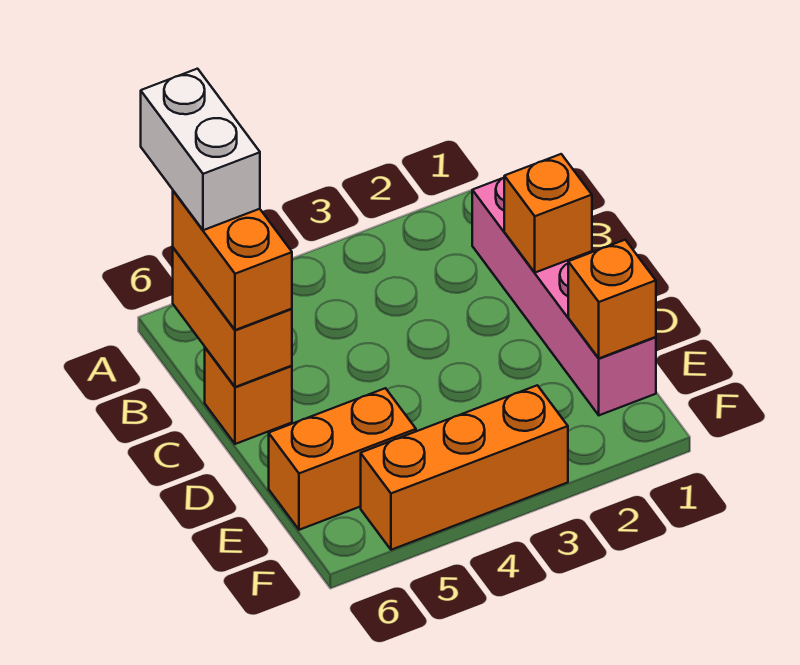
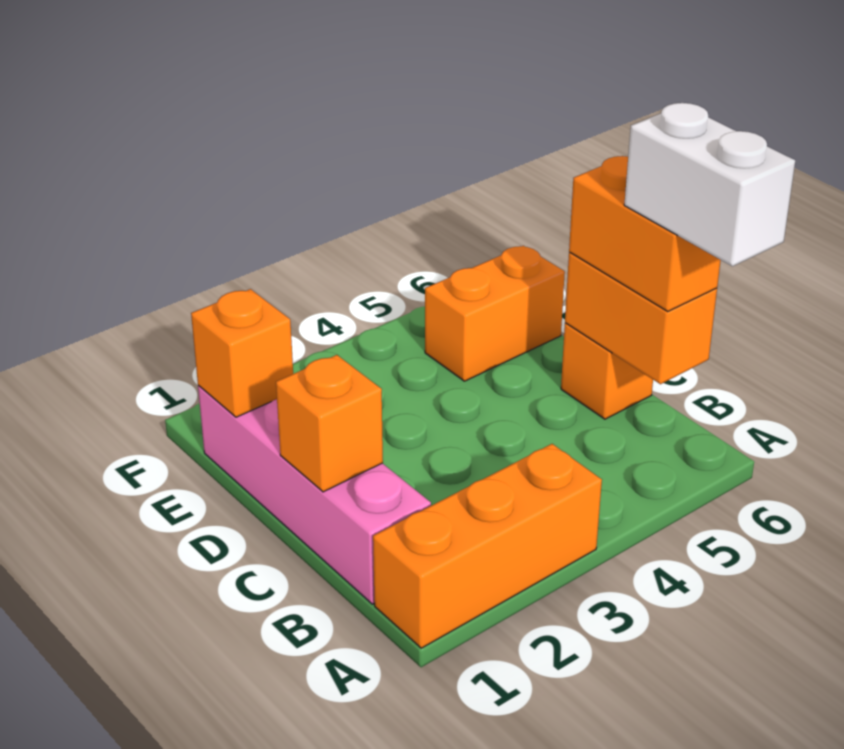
orange brick F3:F5 level 1 -> orange brick A1:A3 level 1

